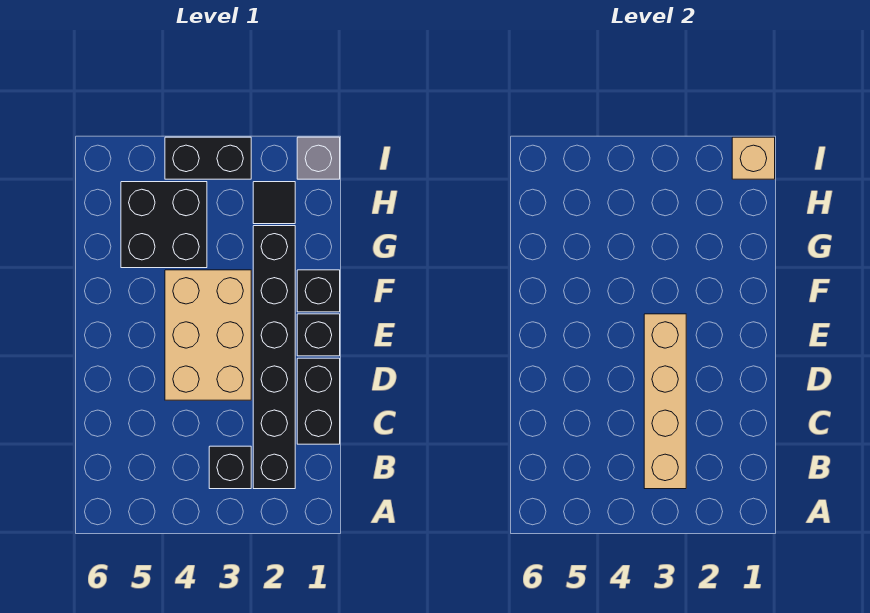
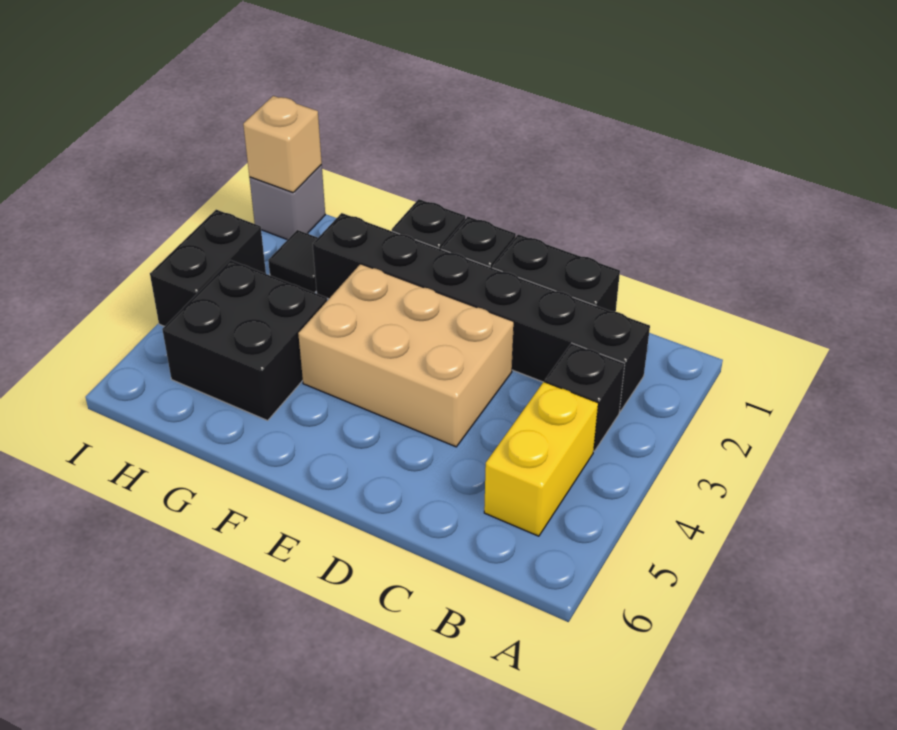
tan brick B3:E3 level 2 -> none
none -> yellow brick B4:B5 level 1

